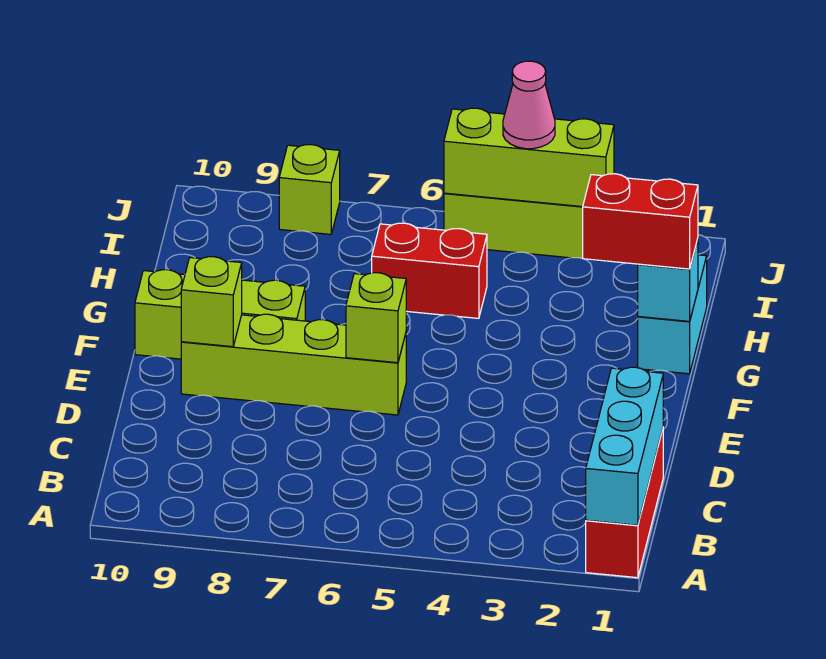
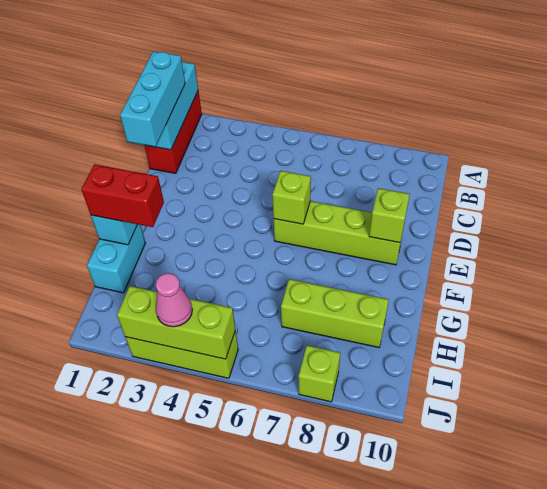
none -> cyan brick B1:D1 level 3
lime brick F8:F10 level 1 -> lime brick H7:H9 level 1
red brick H5:H6 level 1 -> none

